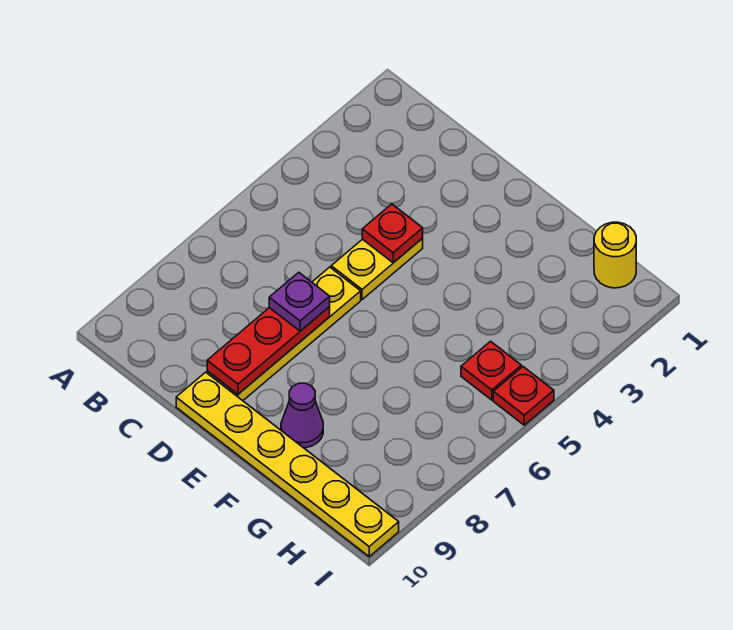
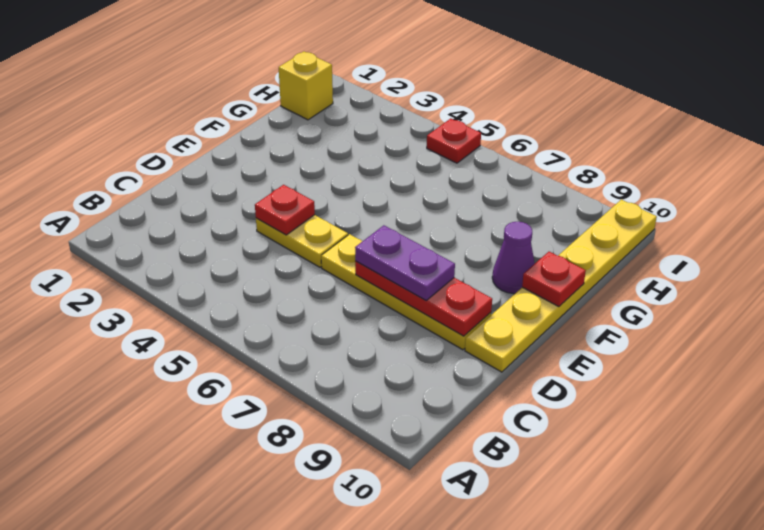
purple plate D7 level 3 -> purple plate D7:D8 level 3
yellow round brick H1 level 1 -> yellow brick H1 level 1
red plate H5 level 1 -> red plate F10 level 2

